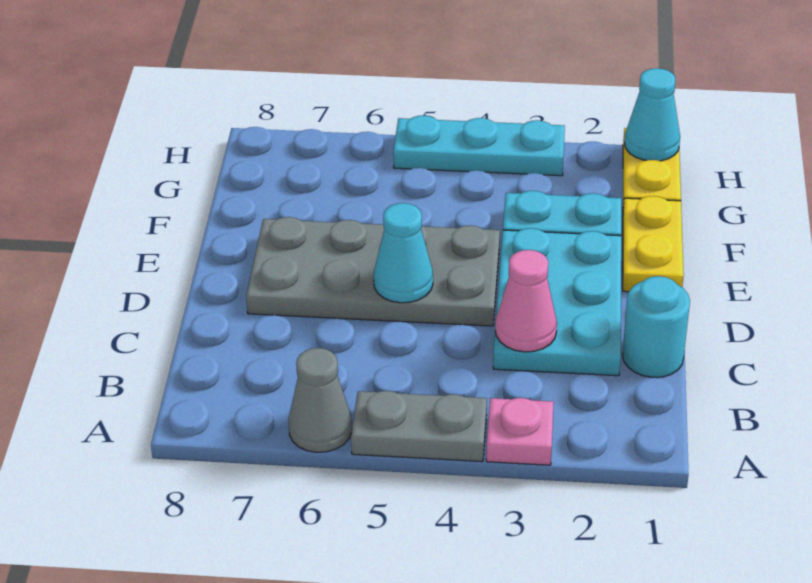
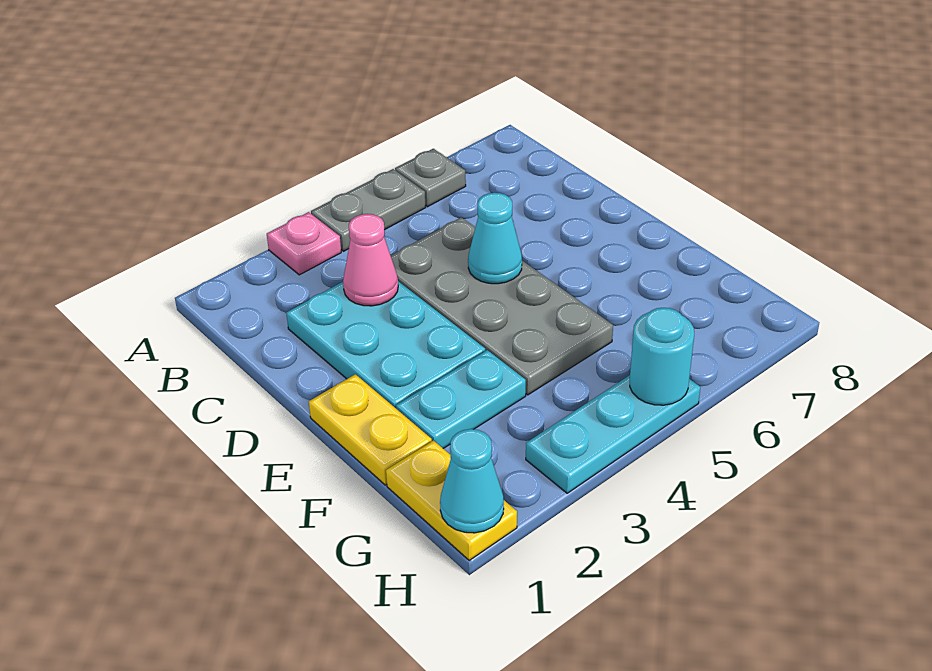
grey cone A6 level 1 -> grey plate A6 level 1
cyan round brick C1 level 1 -> cyan round brick H5 level 2
grey plate D4:E7 level 1 -> grey plate C4:F5 level 1

